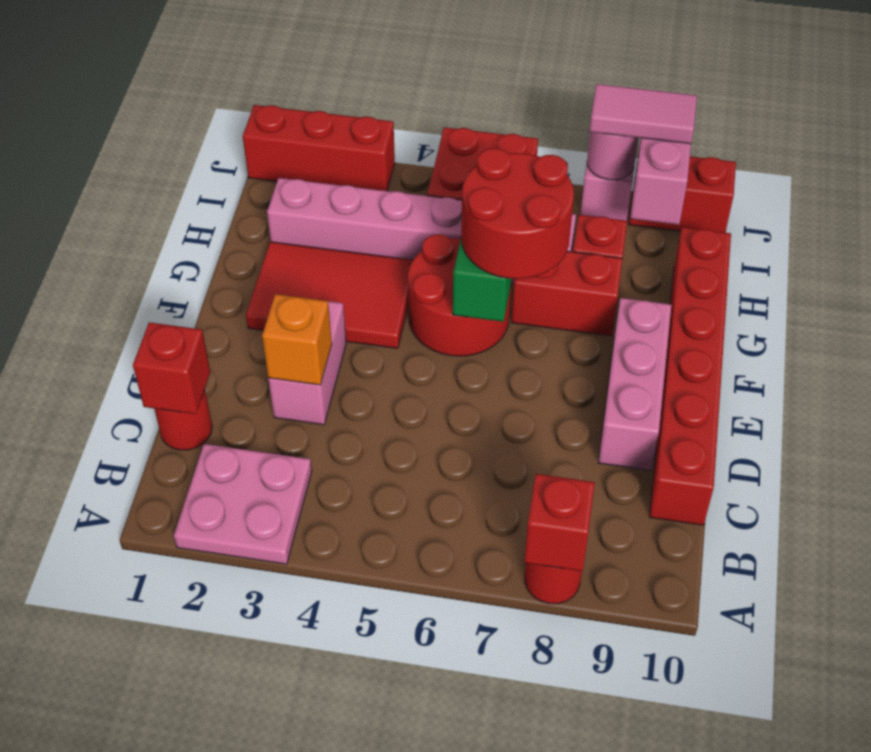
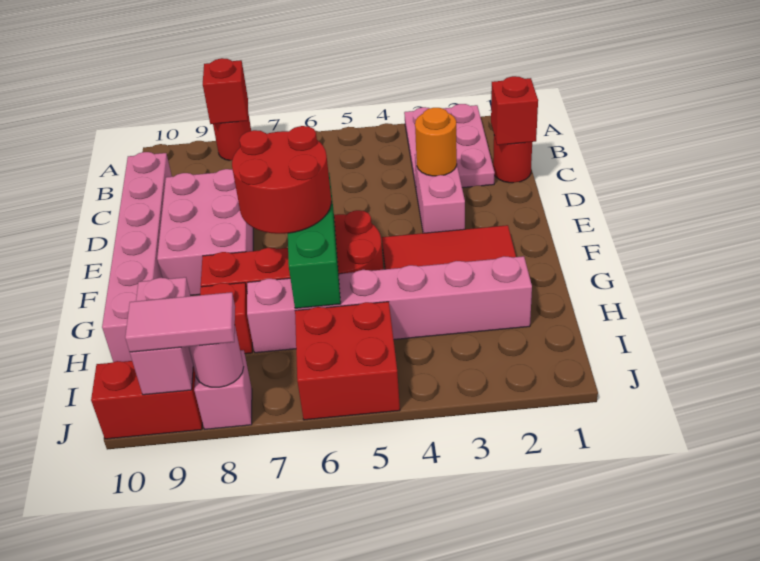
pink plate A2:B3 level 1 -> pink plate A2:C3 level 1
red brick C10:H10 level 1 -> pink brick C10:H10 level 1
orange brick D3 level 2 -> orange round brick D3 level 2
pink brick D9:F9 level 1 -> pink brick D8:F9 level 1
red brick J1:J3 level 1 -> none

